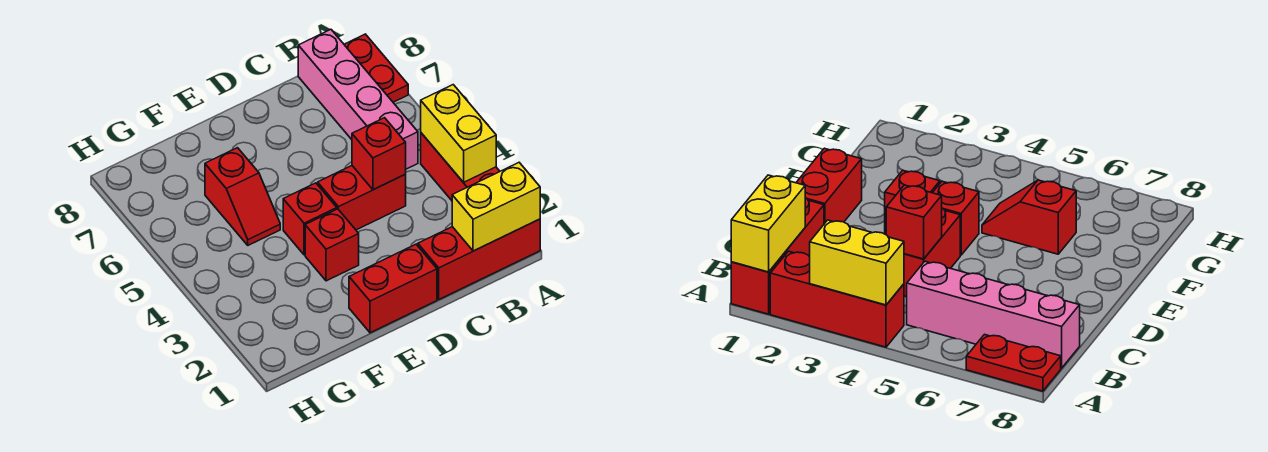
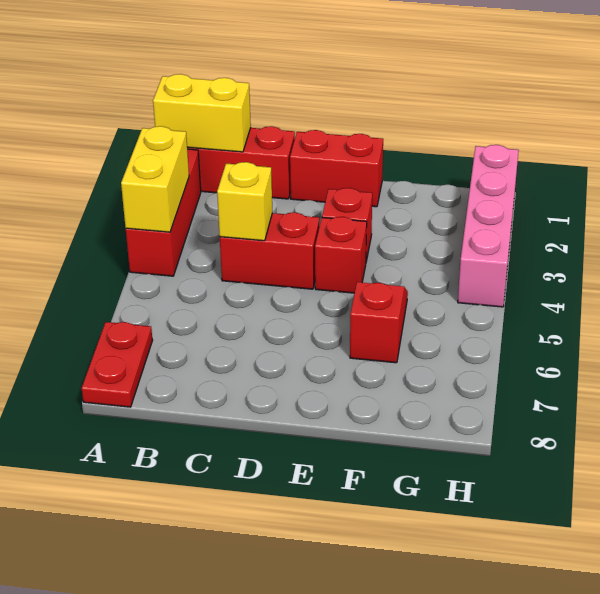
pink brick B5:B8 level 1 -> pink brick H1:H4 level 1
red brick C4 level 2 -> yellow brick C4 level 2

